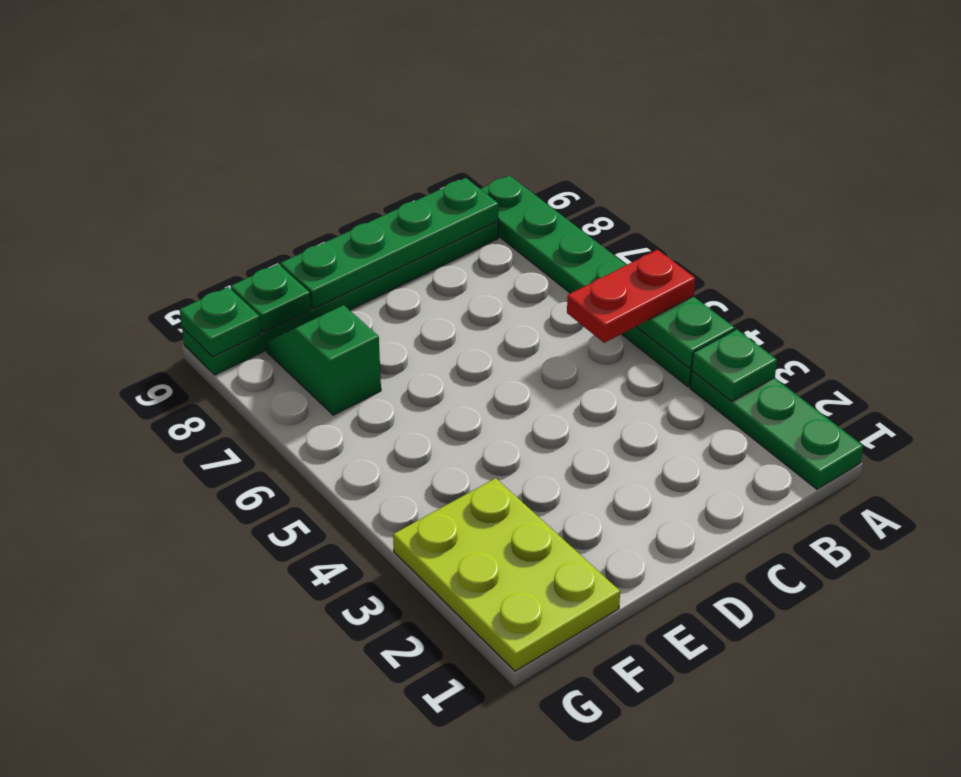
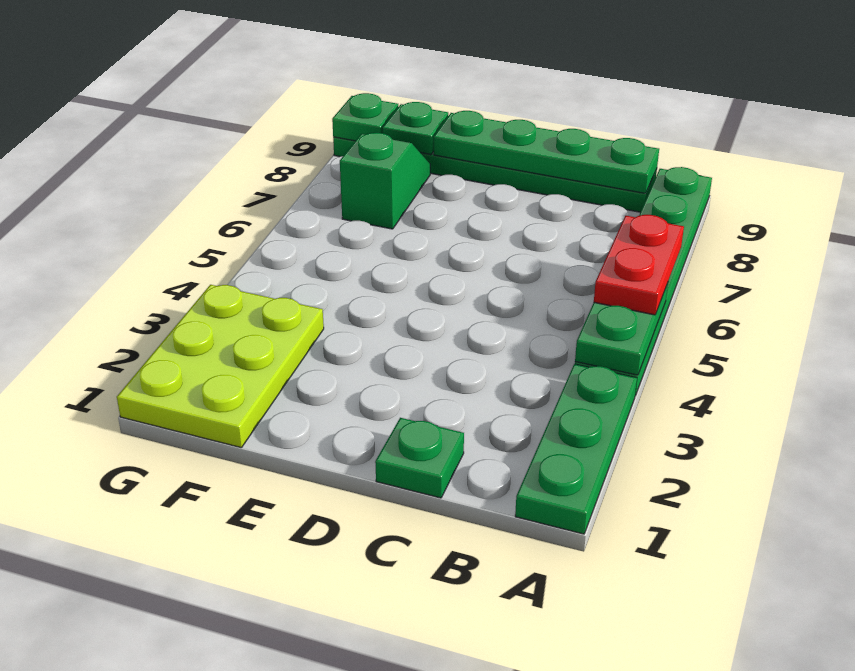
green plate A3 level 2 -> green plate C1 level 1
red plate A5:B5 level 3 -> red plate A5:A6 level 3

